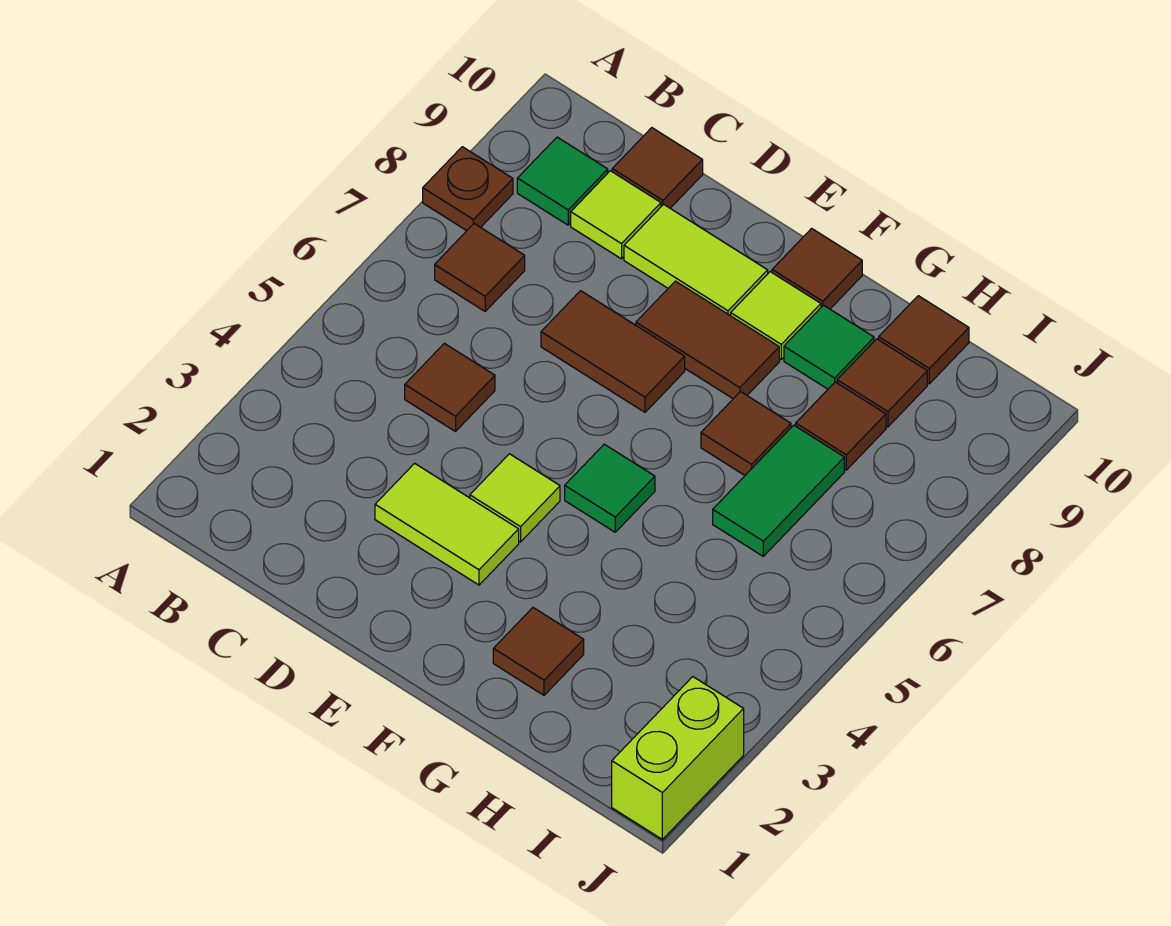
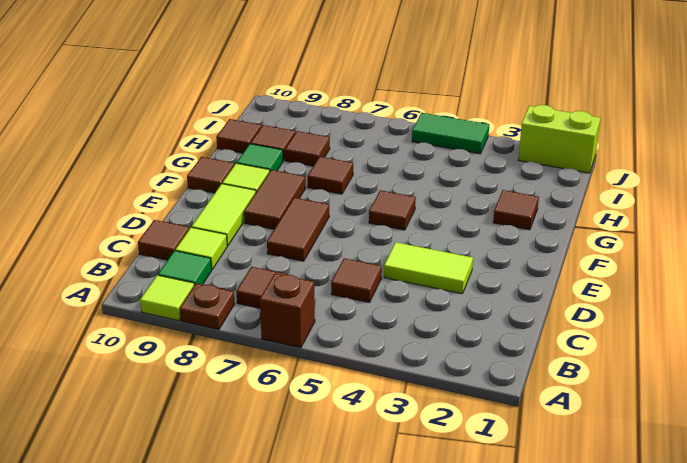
none -> brown brick A6 level 1
lime tile D3:E3 level 1 -> lime tile D3:D4 level 1
lime tile E4 level 1 -> lime tile A9 level 1
green tile F5 level 1 -> brown tile F5 level 1
green tile H6:H7 level 1 -> green tile J4:J5 level 1

